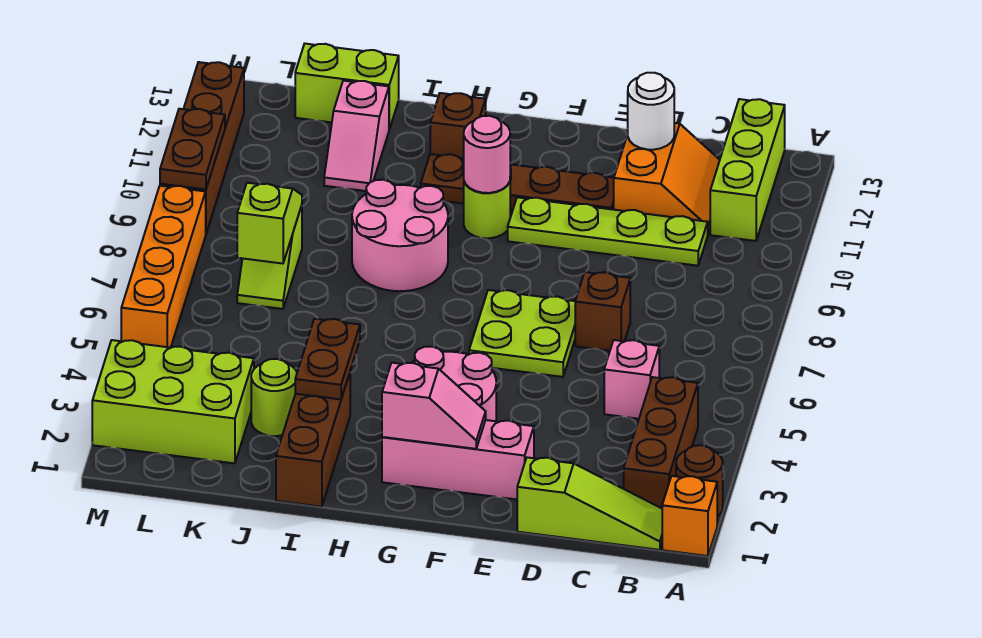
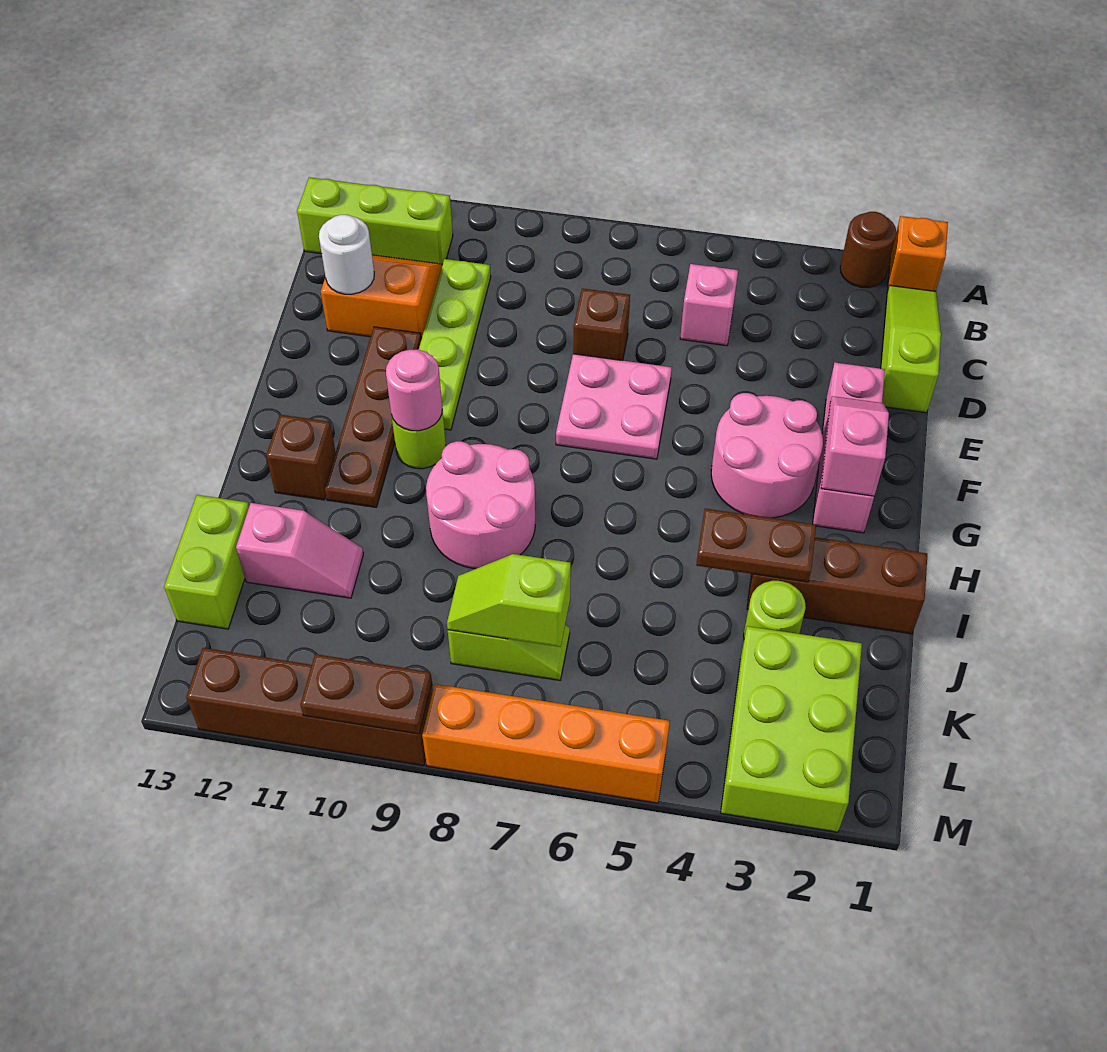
brown brick B2:B4 level 1 -> none
lime plate E6:F7 level 1 -> pink plate E6:F7 level 1

